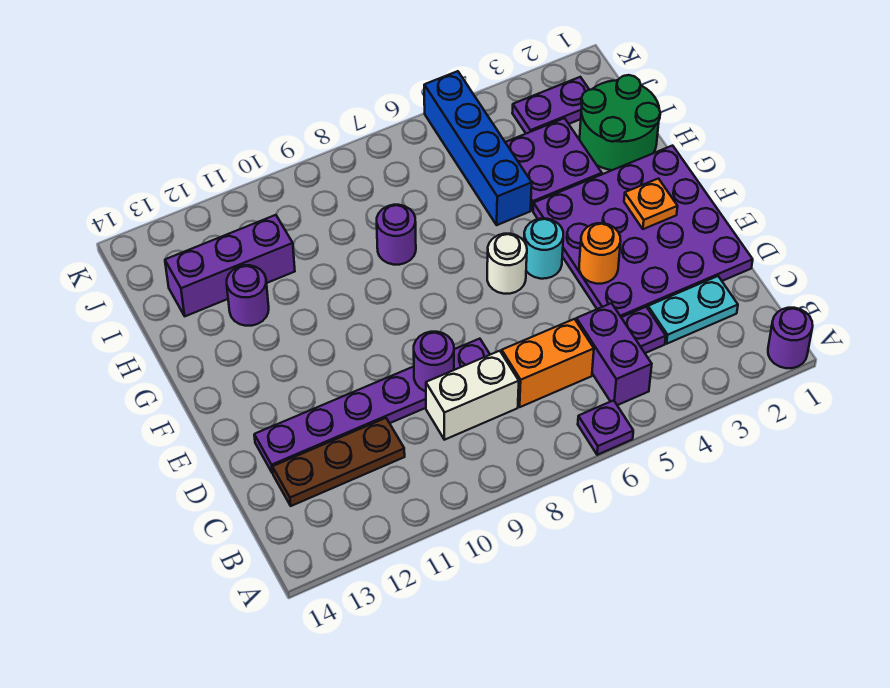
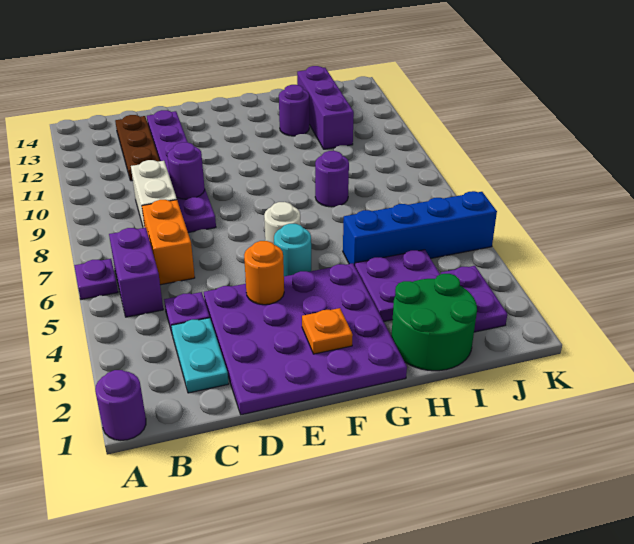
purple brick B5:C5 level 1 -> purple brick B5:B6 level 1

